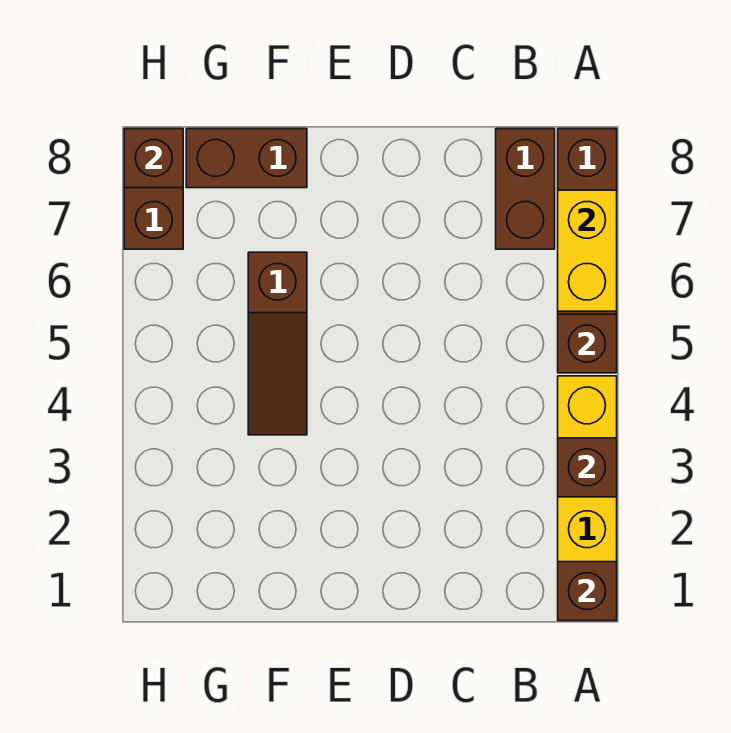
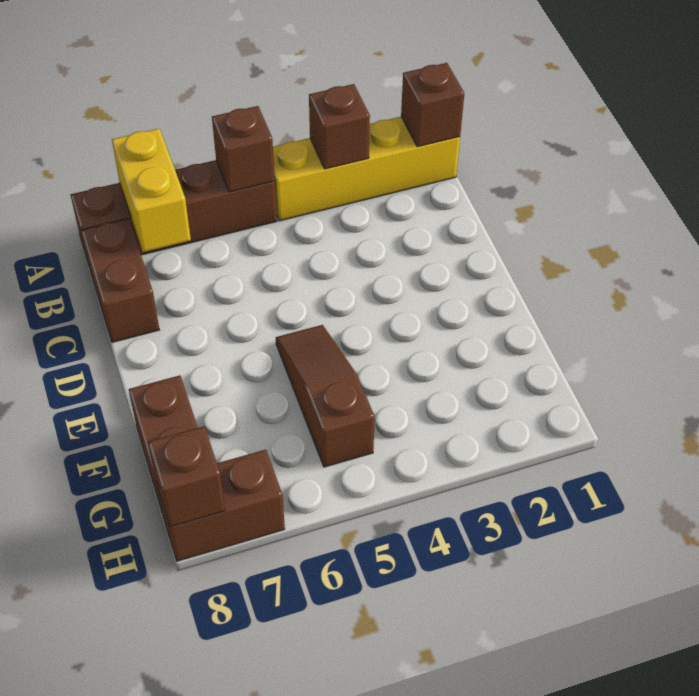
yellow brick A6:A7 level 2 -> yellow brick A7:B7 level 2
brown brick B7:B8 level 1 -> brown brick B8:C8 level 1
brown slope F4:F6 level 1 top 6 -> brown slope E5:G5 level 1 top G

